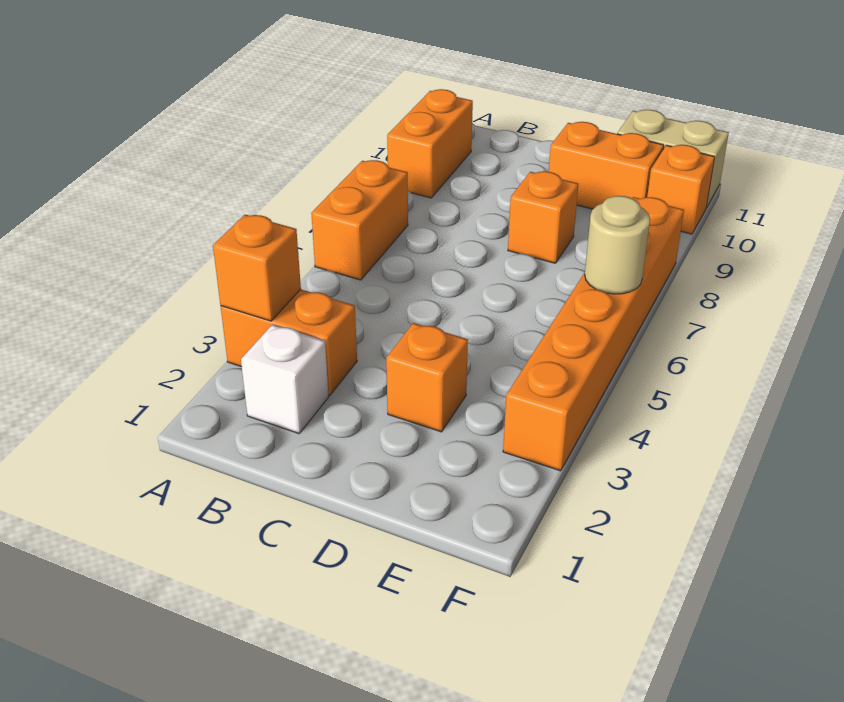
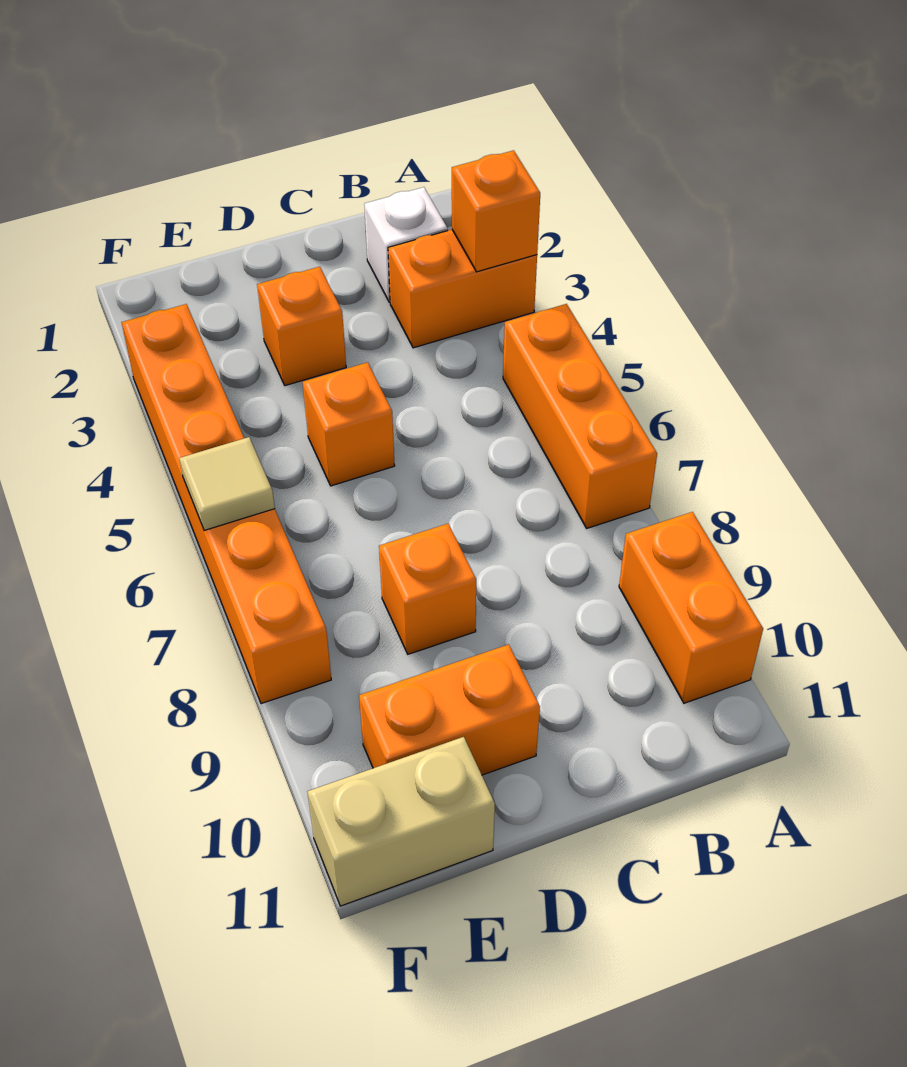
orange brick A6:A7 level 1 -> orange brick A5:A7 level 1
tan round brick F6 level 2 -> tan tile F6 level 2
orange brick F10 level 1 -> orange brick D5 level 1

